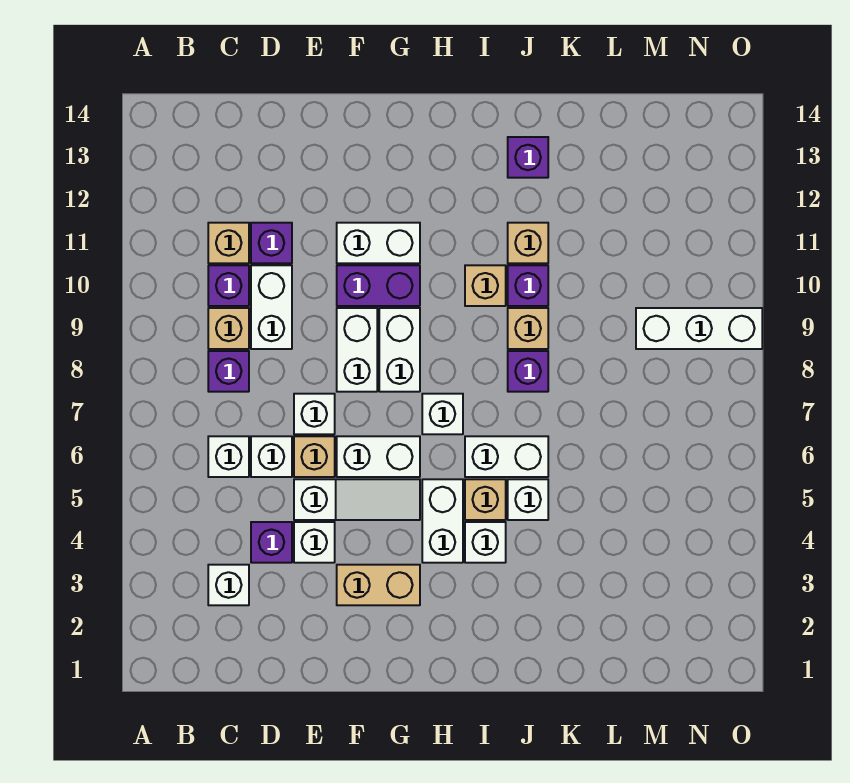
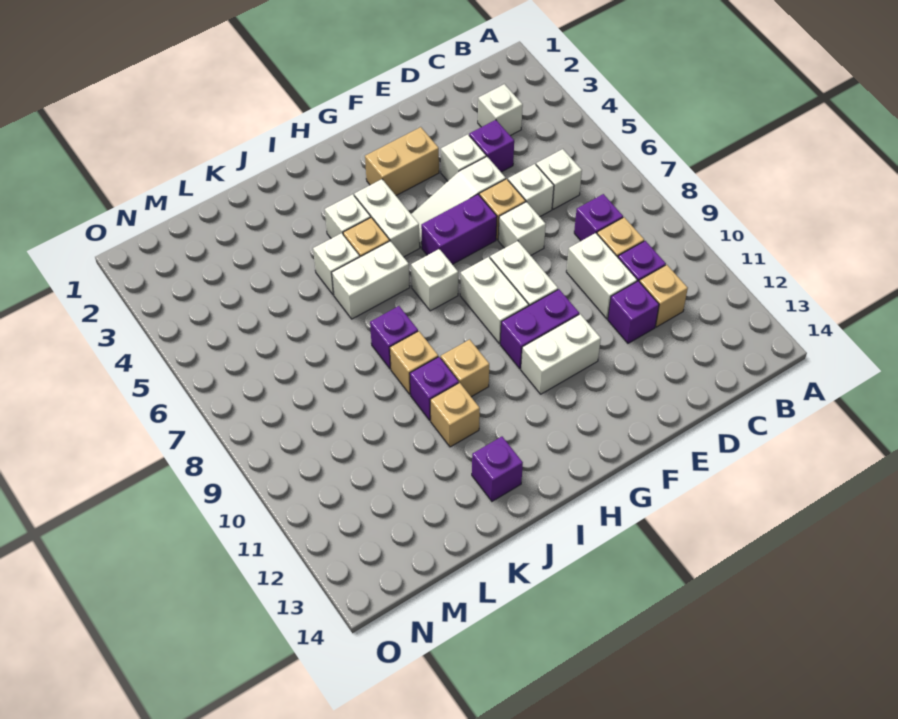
white brick F6:G6 level 1 -> purple brick F6:G6 level 1
white brick M9:O9 level 1 -> none

